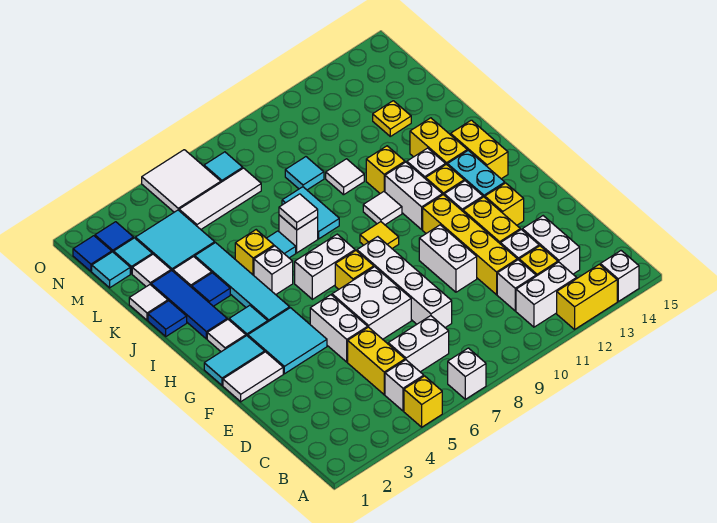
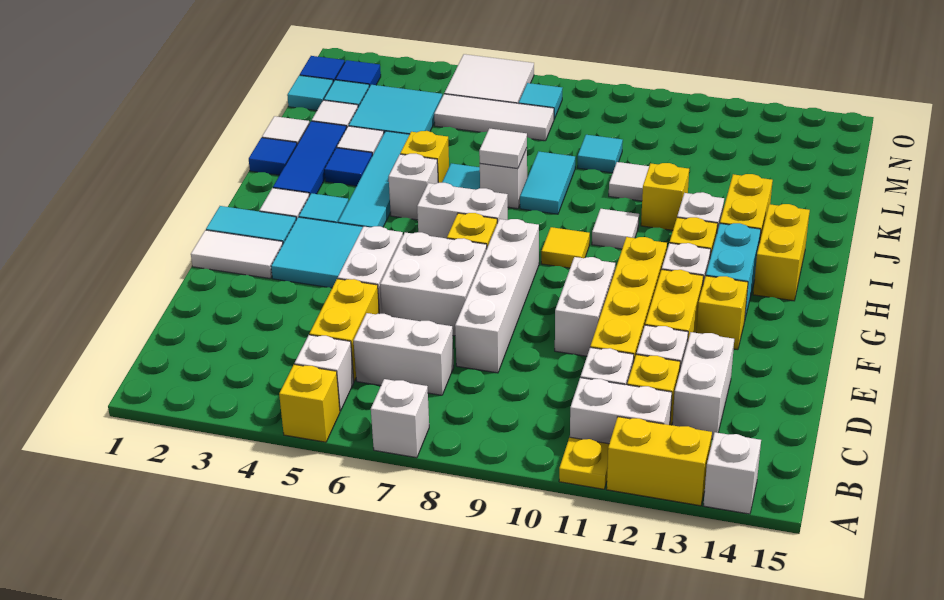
white brick H11:I11 level 1 -> none
yellow plate L13 level 1 -> yellow plate A11 level 1

